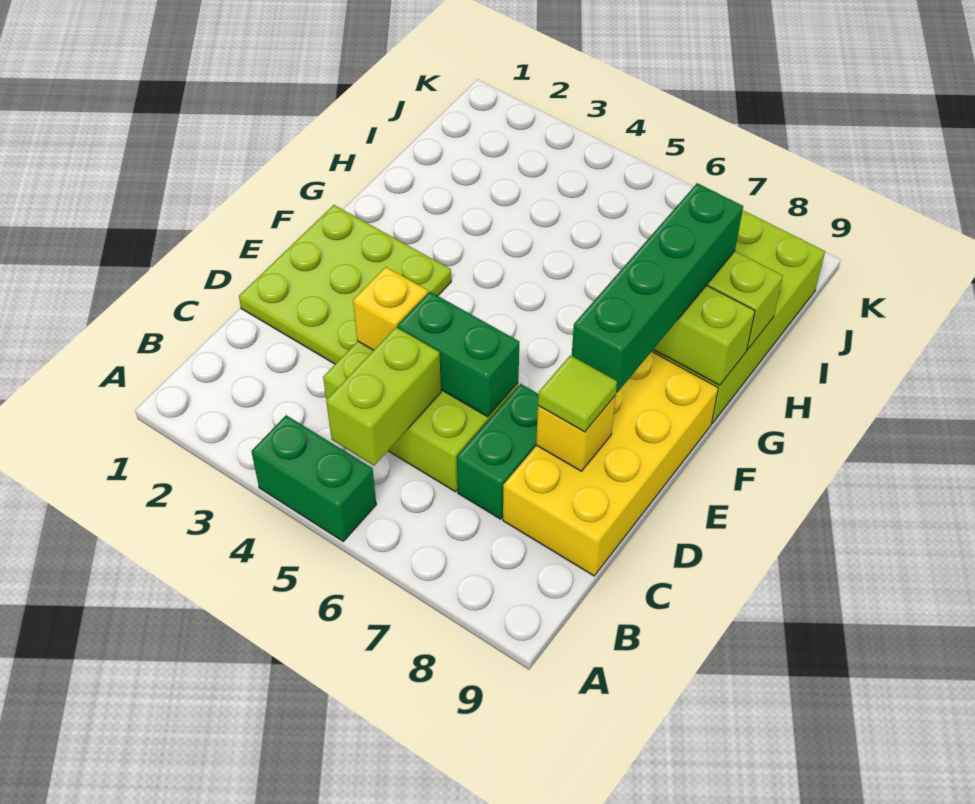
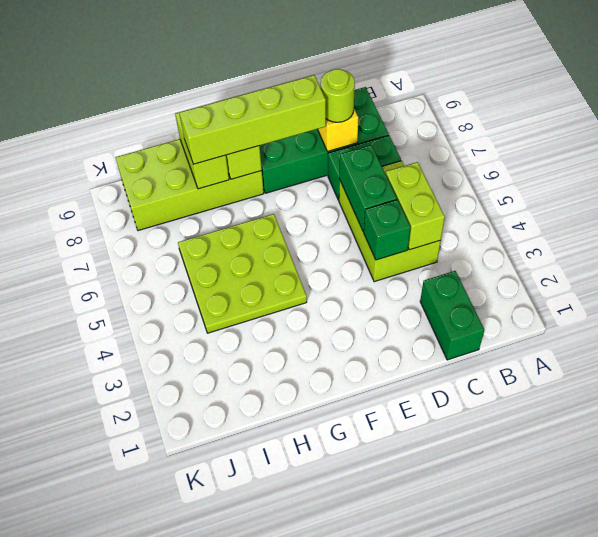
green brick A4:A5 level 1 -> green brick C1:C2 level 1
lime brick B5:C5 level 2 -> lime brick C4:C5 level 2
yellow brick C8:F9 level 1 -> green brick C8:F9 level 1
lime plate D1:F3 level 1 -> lime plate G4:I6 level 1
yellow brick D4 level 2 -> green brick D4 level 2
lime tile D8 level 3 -> lime round brick D8 level 3
green brick E8:H8 level 3 -> lime brick E8:H8 level 3

